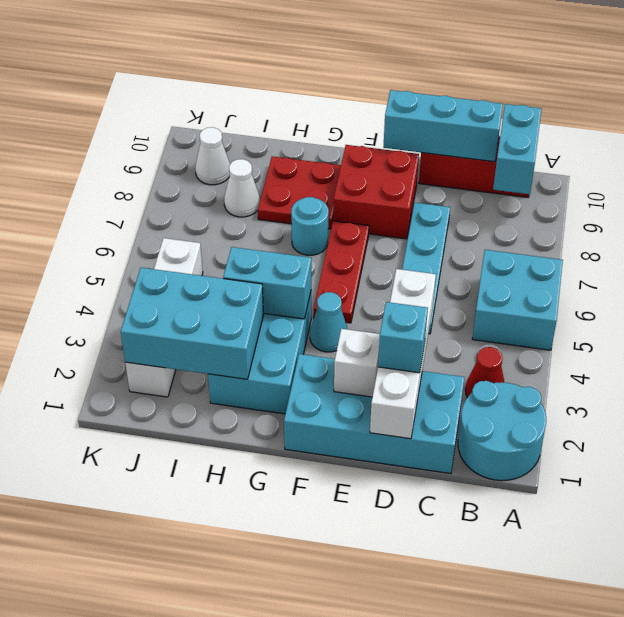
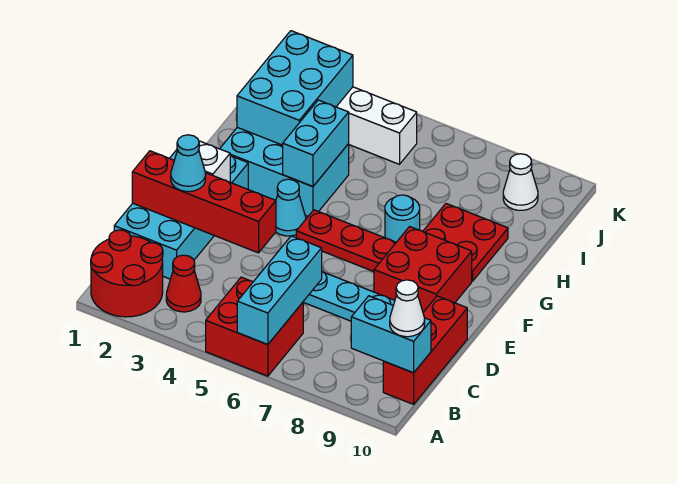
cyan round brick A1:B2 level 1 -> red round brick A1:B2 level 1
cyan brick A5:B6 level 1 -> red brick A5:B6 level 1
cyan brick C10:E10 level 2 -> cyan brick A6:C6 level 2
white brick D1:D4 level 2 -> red brick D1:D4 level 2
cyan brick D2 level 3 -> cyan cone D2 level 3
white cone I8 level 1 -> white cone B10 level 3

